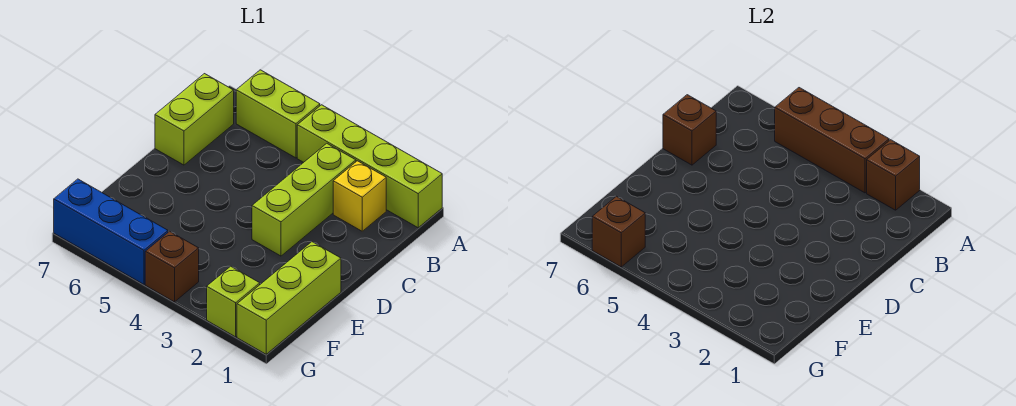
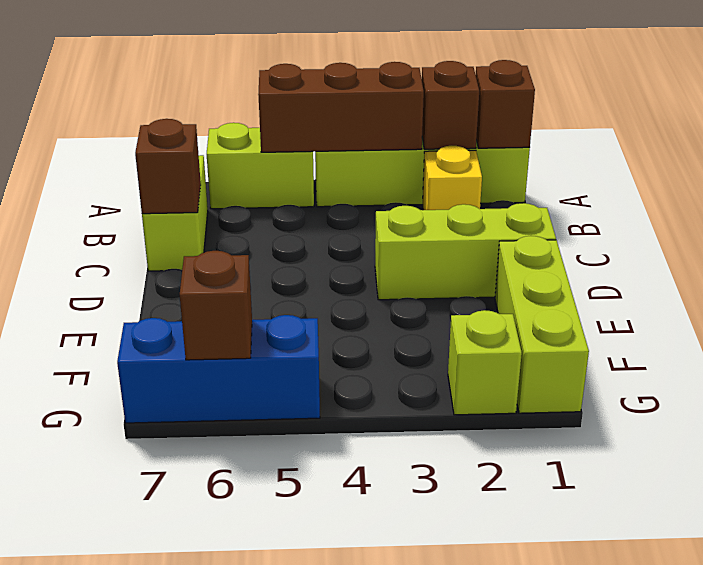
lime brick B3:D3 level 1 -> lime brick D1:D3 level 1
brown brick G4 level 1 -> brown brick A1 level 2

